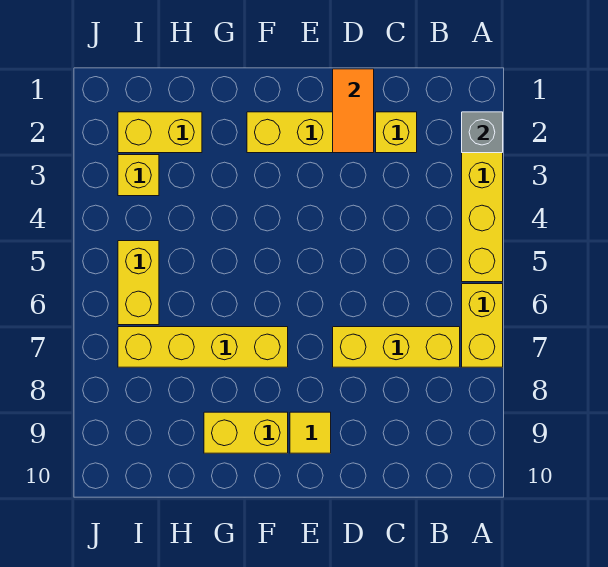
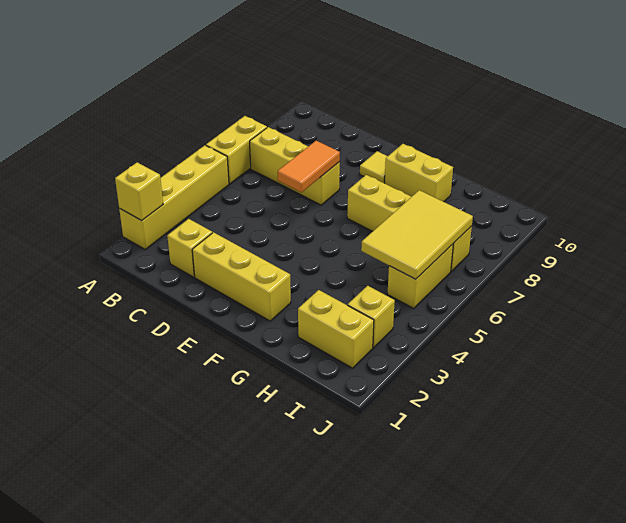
grey brick A2 level 2 -> yellow brick A2 level 2
orange tile D1:D2 level 2 -> orange tile D6:D7 level 2
none -> yellow tile H5:I7 level 2

